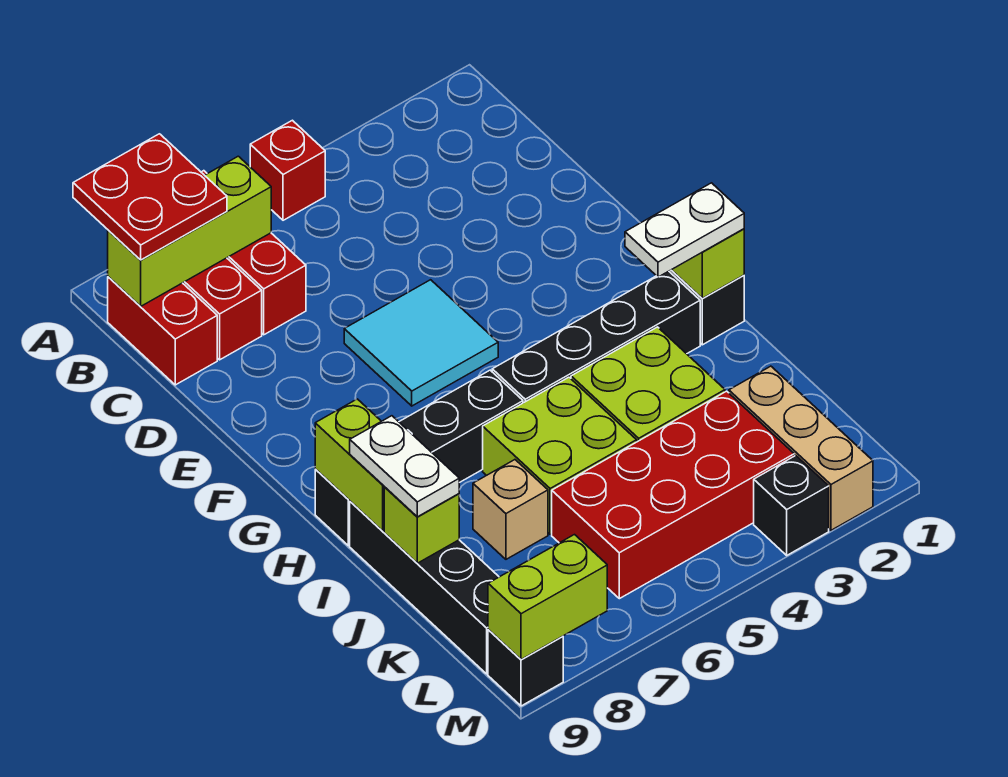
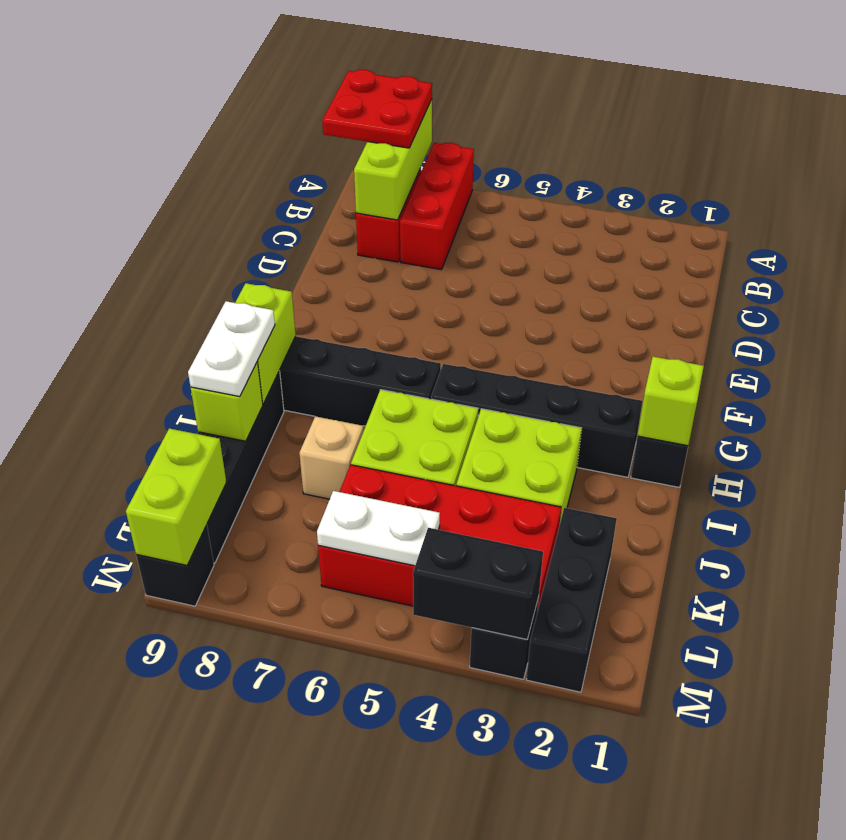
red brick A5 level 1 -> none
lime brick B7:B9 level 2 -> lime brick A8:C8 level 2
red brick B9:C9 level 1 -> none
cyan tile E5:F6 level 1 -> none
white plate H1:H2 level 3 -> white plate L5:L6 level 2
tan brick K2:M2 level 1 -> black brick K2:M2 level 1
none -> black brick M3:M4 level 2
lime brick M8:M9 level 2 -> lime brick L9:M9 level 2

